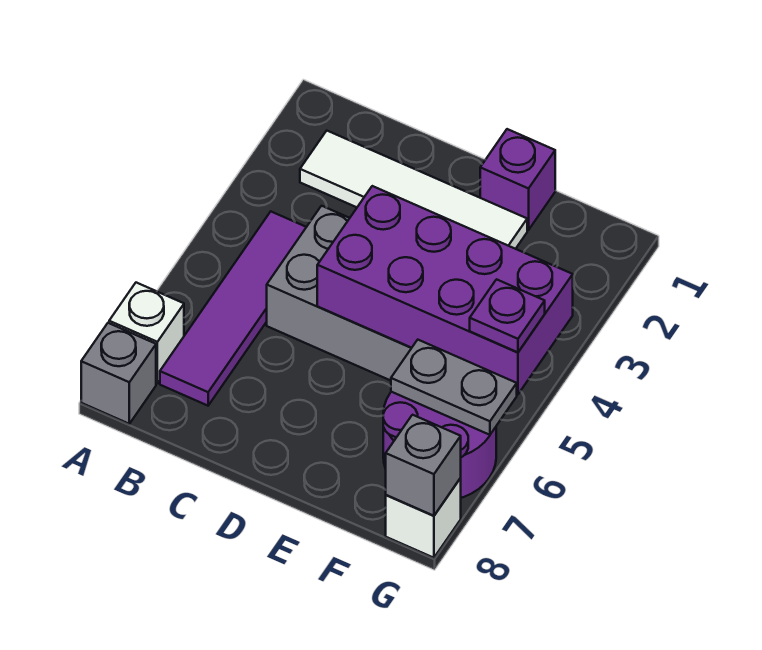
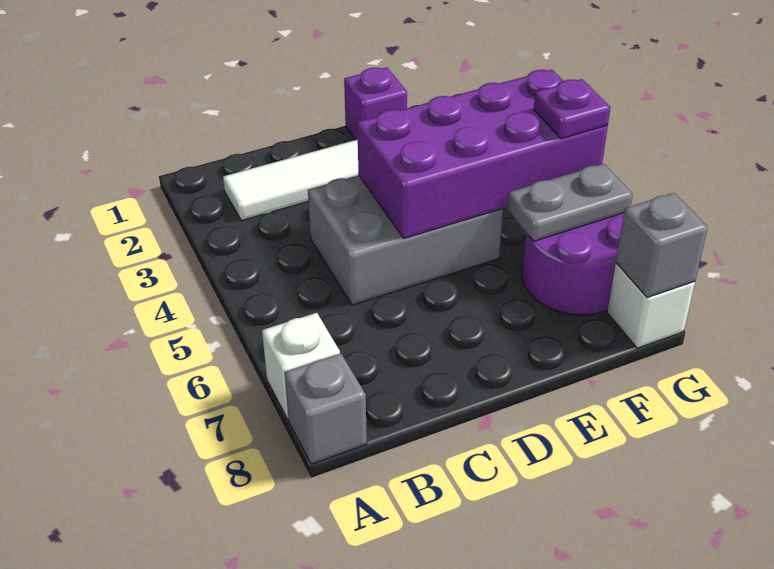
purple tile B4:B7 level 1 -> none

